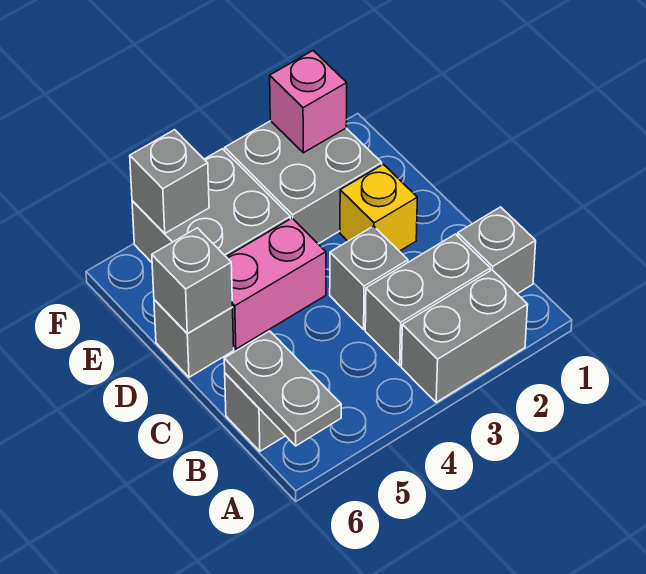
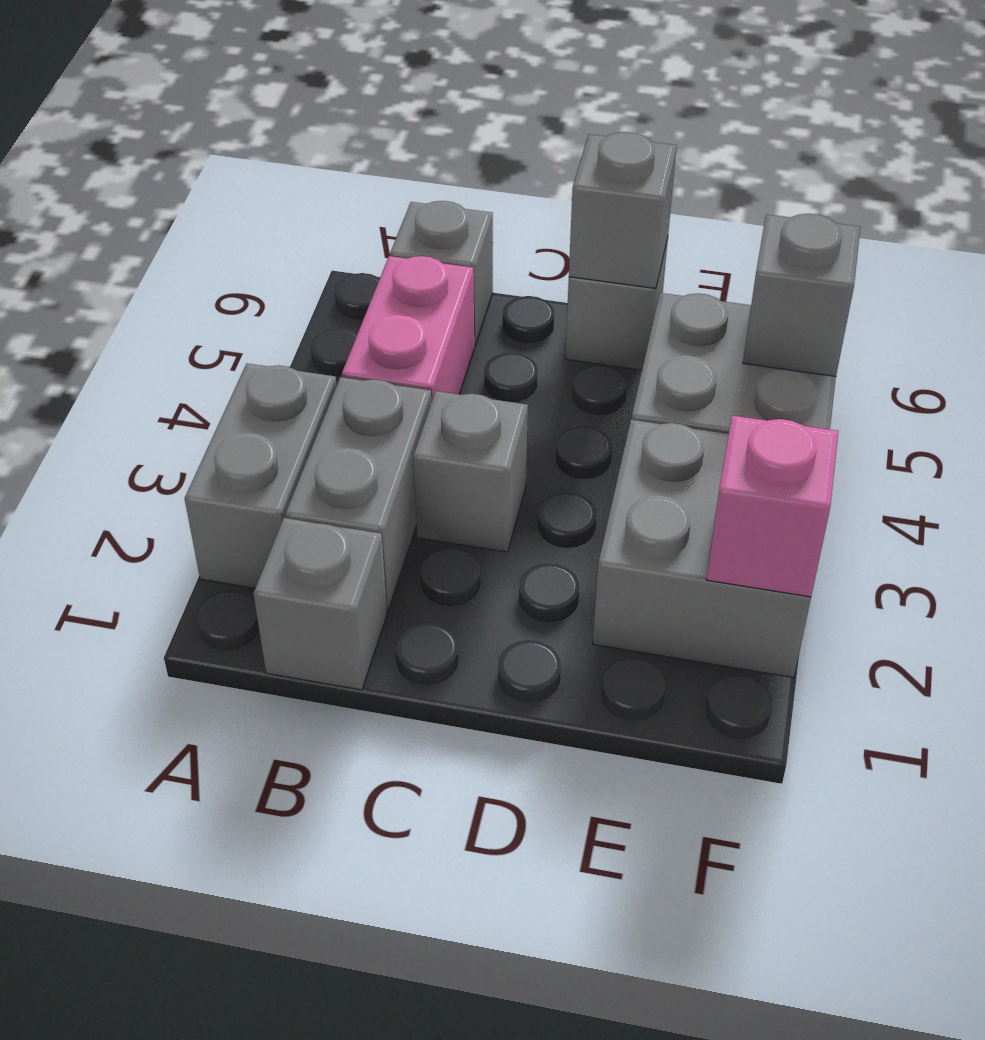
grey plate A6:B6 level 2 -> none
yellow brick D2 level 1 -> none
pink brick D4:D5 level 1 -> pink brick B4:B5 level 1

